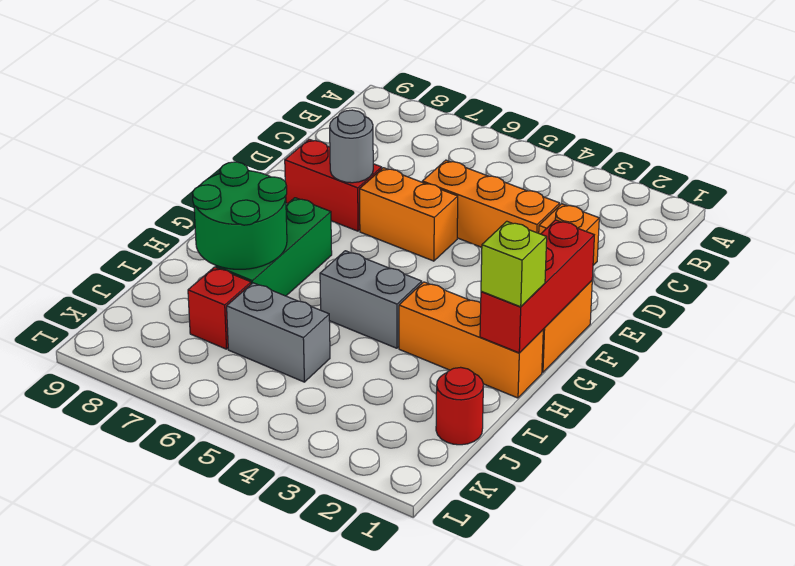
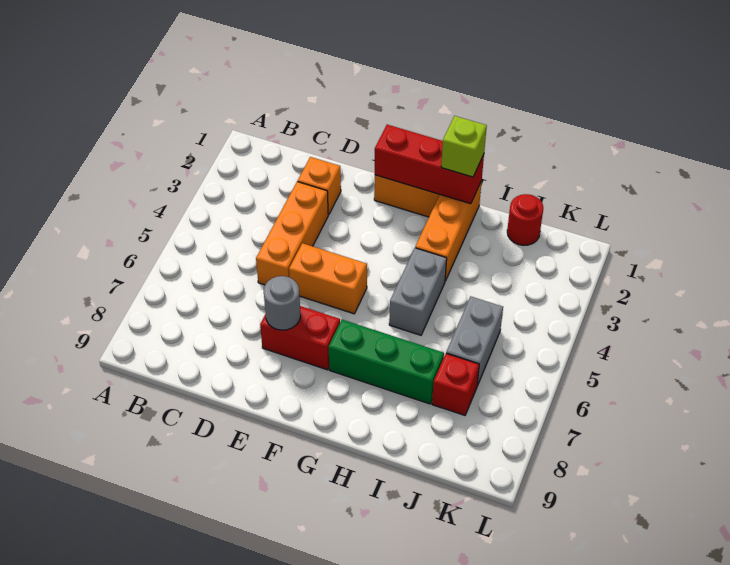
orange brick E5:E6 level 1 -> orange brick E5:F5 level 1
red brick E7:E8 level 1 -> red brick E7:F7 level 1
green round brick H7:I8 level 2 -> none

